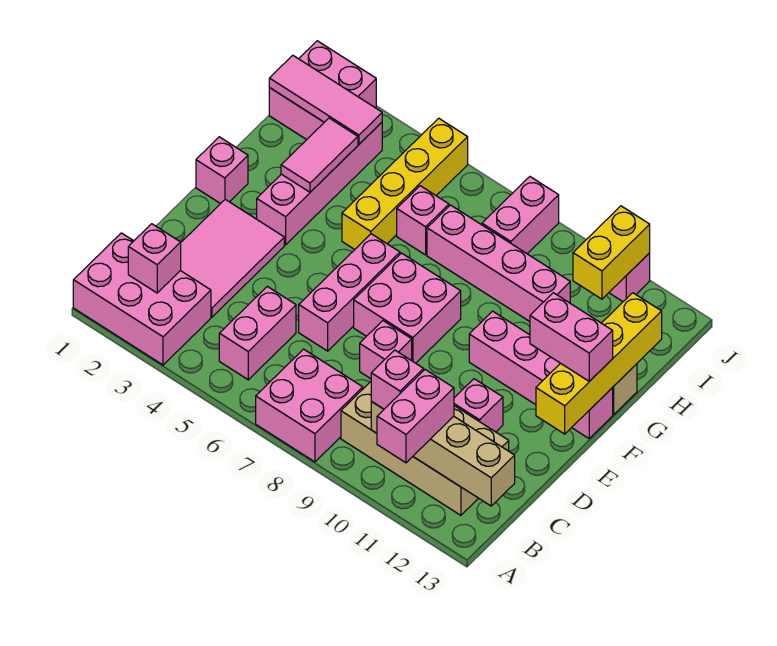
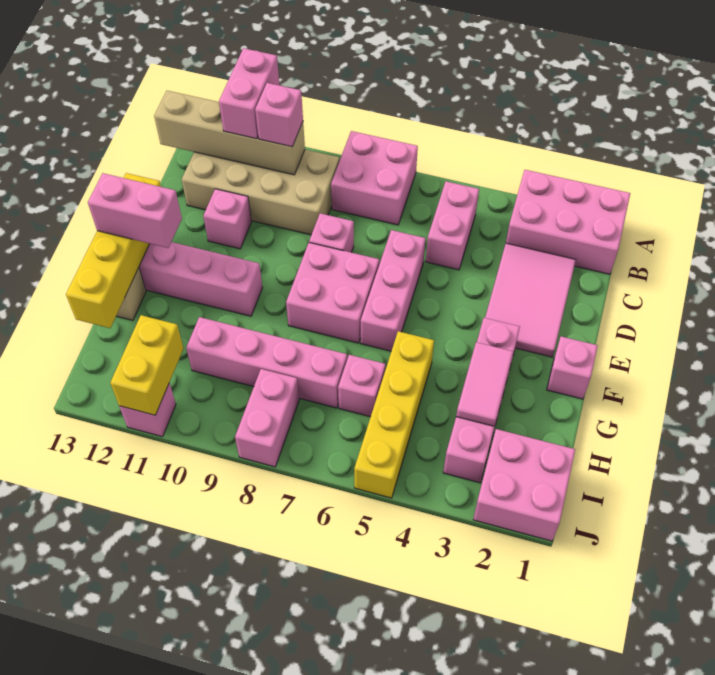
pink brick B2 level 2 -> none
pink tile I1:I3 level 2 -> none

